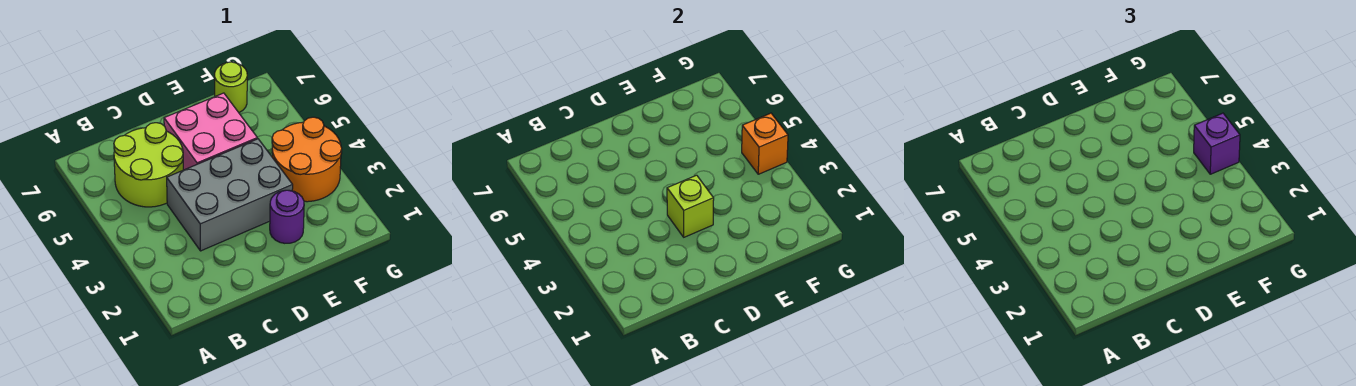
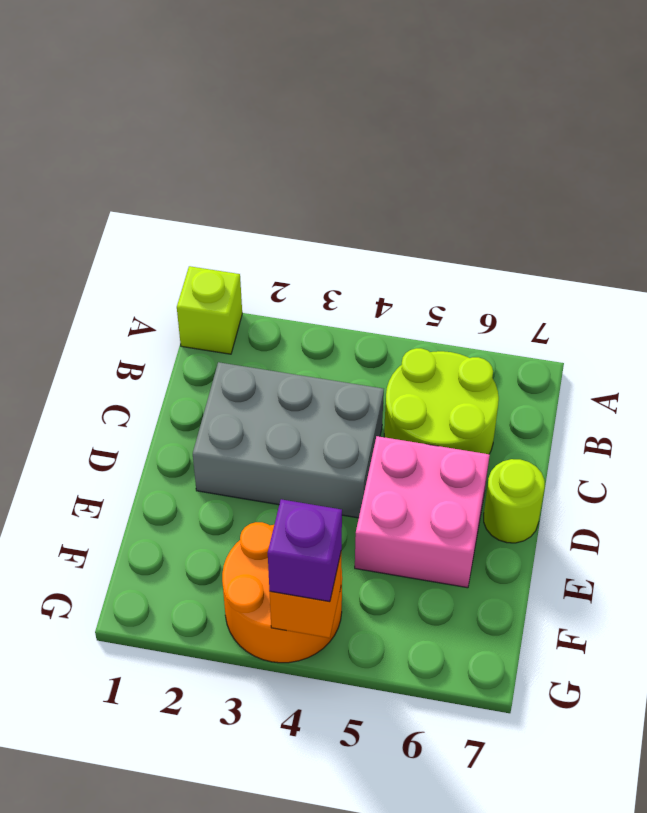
grey brick C3:E4 level 1 -> grey brick C2:D4 level 1
lime brick D3 level 2 -> lime brick A1 level 1
purple round brick E2 level 1 -> none
lime round brick F7 level 1 -> lime round brick D7 level 1

